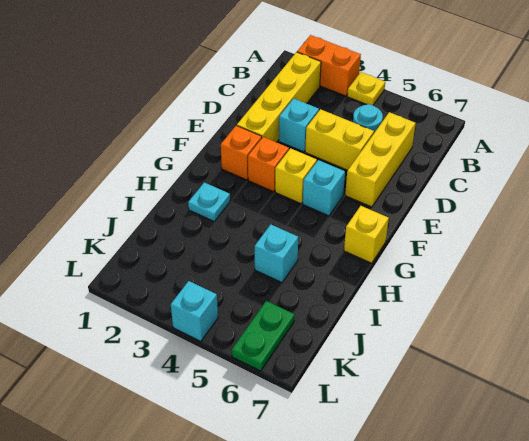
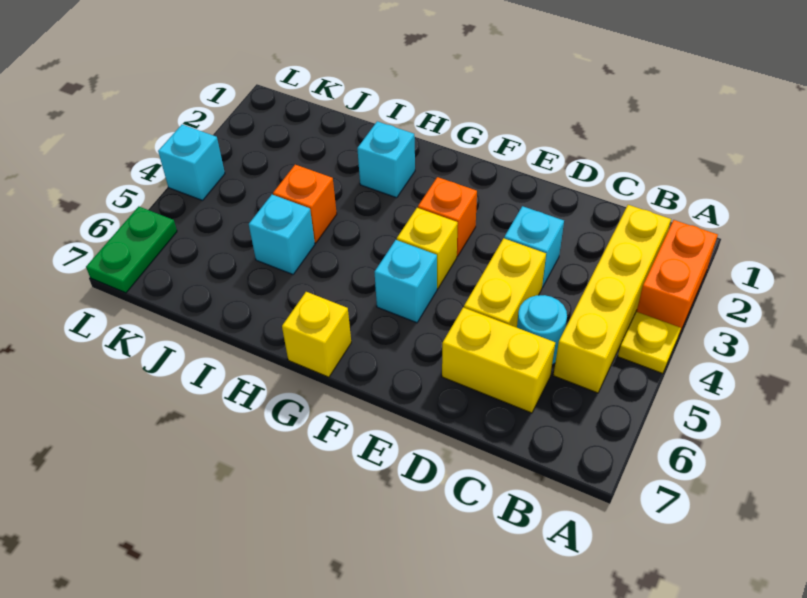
yellow brick B2:E2 level 1 -> yellow brick B2:B5 level 1
yellow brick C6:E6 level 1 -> yellow brick C6:D6 level 1
orange brick F2 level 1 -> orange brick I4 level 1
cyan plate H2 level 1 -> cyan brick H2 level 1
green plate K6:L6 level 1 -> green plate L6:L7 level 1

